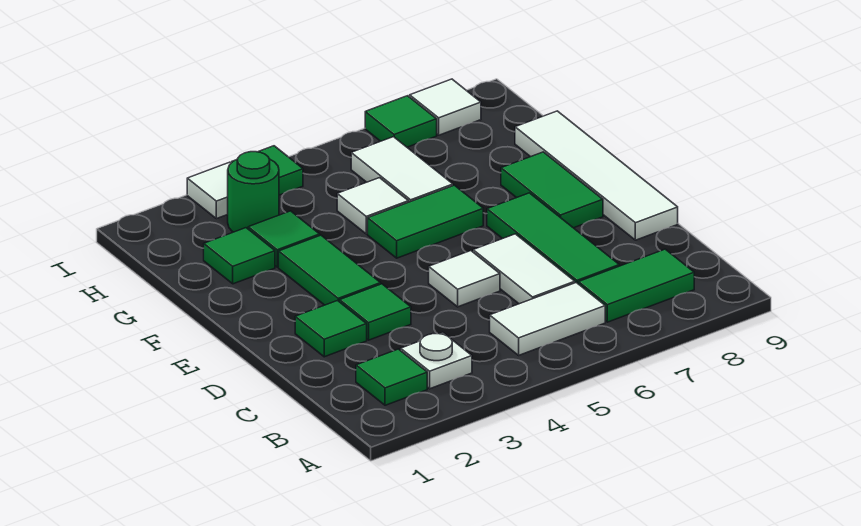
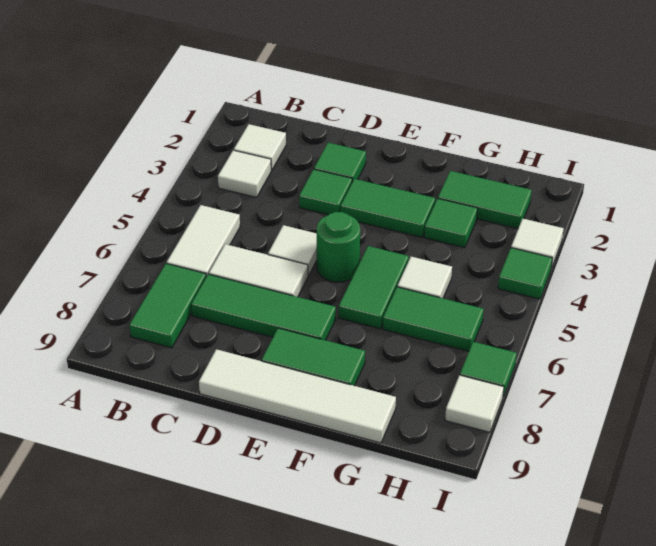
green tile B2 level 1 -> white tile B2 level 1
white plate B3 level 1 -> white tile B3 level 1
green tile G2 level 1 -> green tile G2:H2 level 1
white tile G6:H6 level 1 -> green tile G6:H6 level 1
green round brick H3 level 1 -> green round brick E5 level 1

